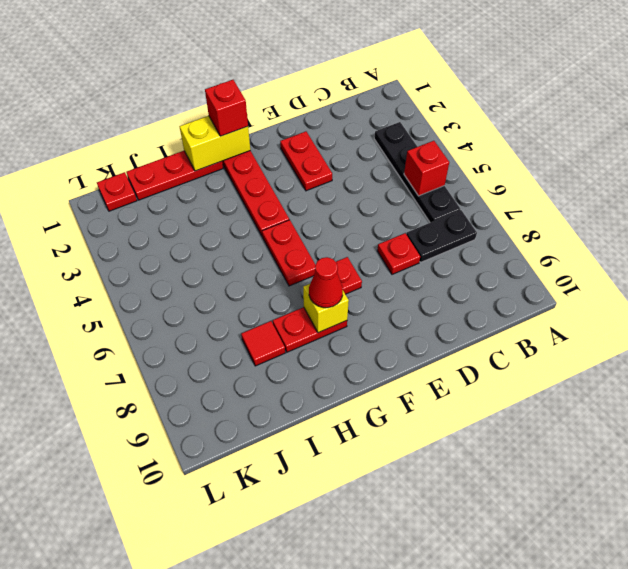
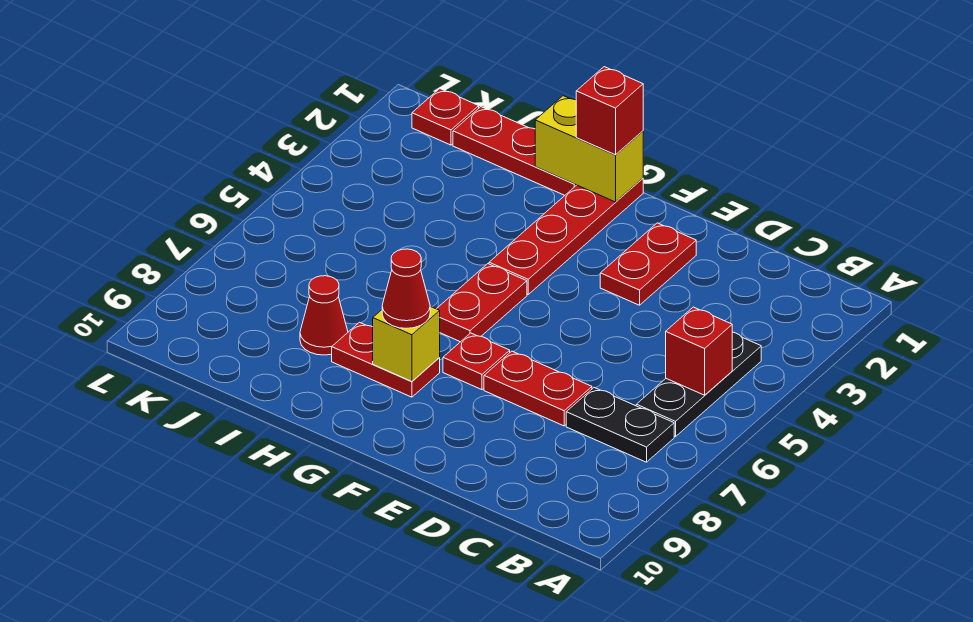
black plate B3:B6 level 1 -> black plate B4:B6 level 1
red plate D7 level 1 -> red plate D7:E7 level 1
red tile I8 level 1 -> red cone I8 level 1

